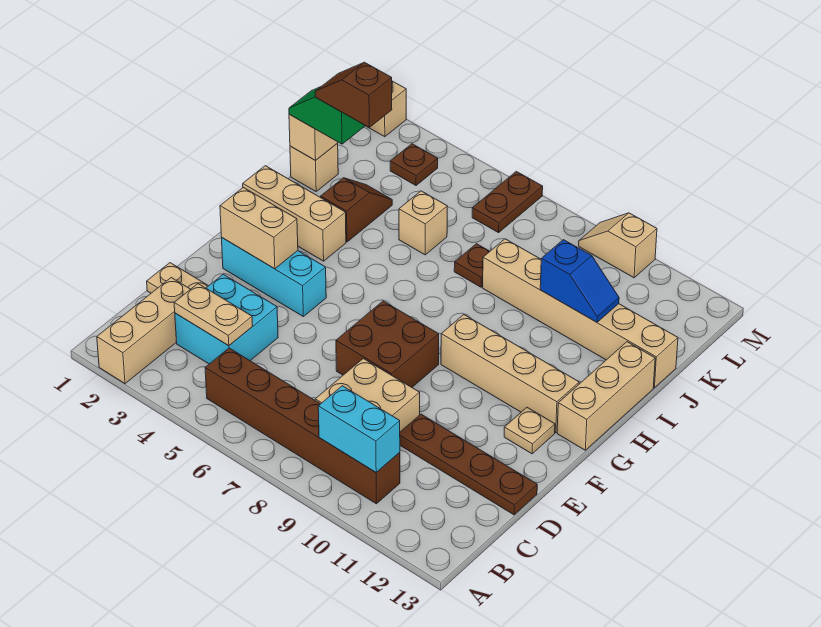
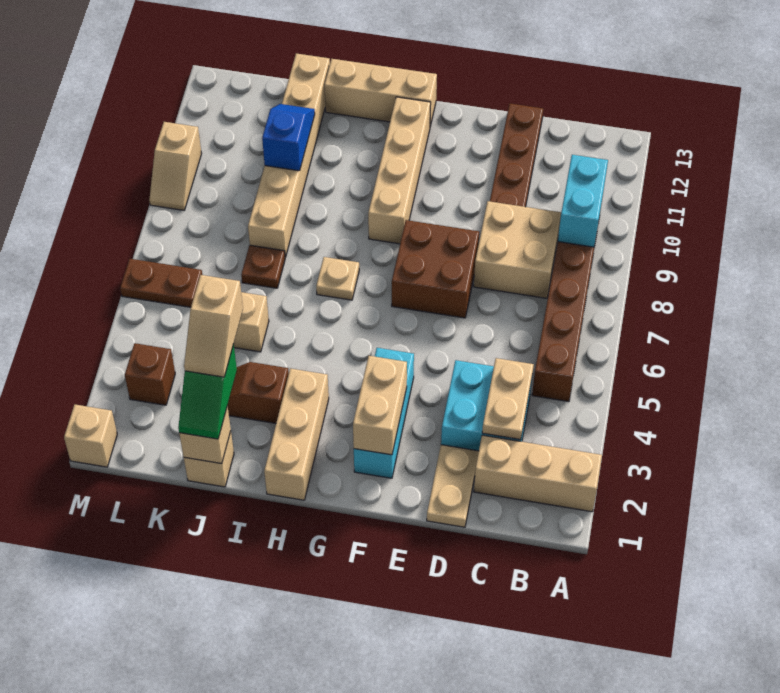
tan plate F12 level 1 -> tan plate H7 level 1
brown slope J2:J3 level 4 top 3 -> tan slope J2:J3 level 4 top 3
brown plate L3 level 1 -> brown brick L3 level 1

